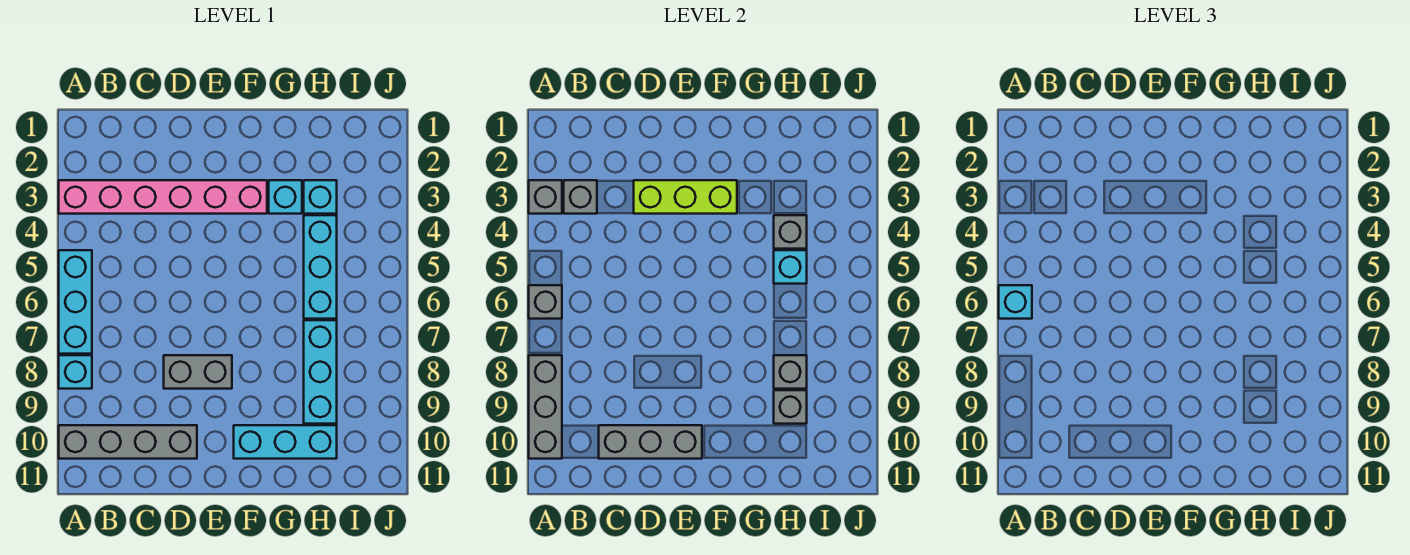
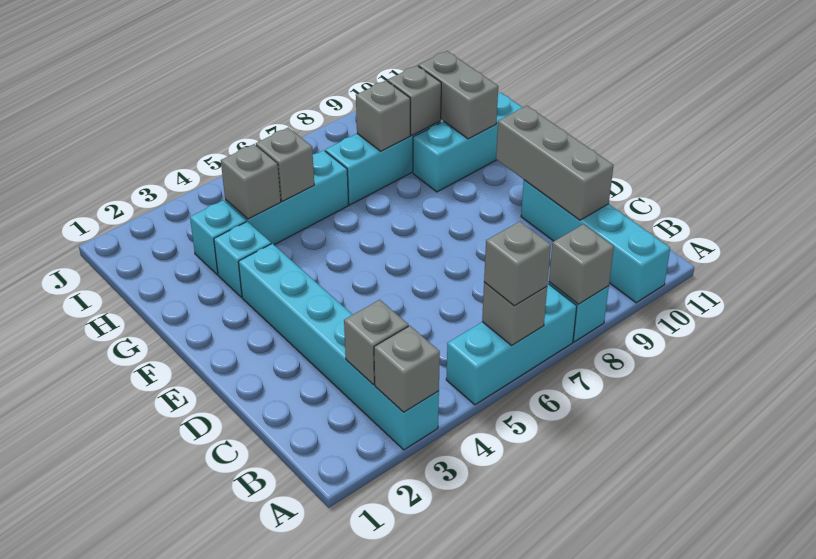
pink brick A3:F3 level 1 -> cyan brick A3:F3 level 1
cyan brick A6 level 3 -> grey brick A6 level 3
grey brick A8:A10 level 2 -> grey brick A8 level 2
grey brick A10:D10 level 1 -> cyan brick A10:D10 level 1
lime brick D3:F3 level 2 -> none
grey brick D8:E8 level 1 -> grey brick G10:H10 level 2
cyan brick F10:H10 level 1 -> cyan brick G9:G11 level 1
cyan brick H5 level 2 -> grey brick H5 level 2

